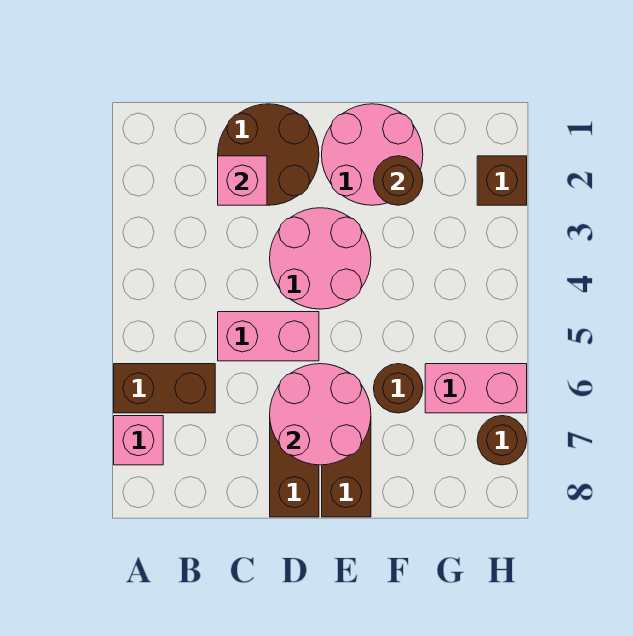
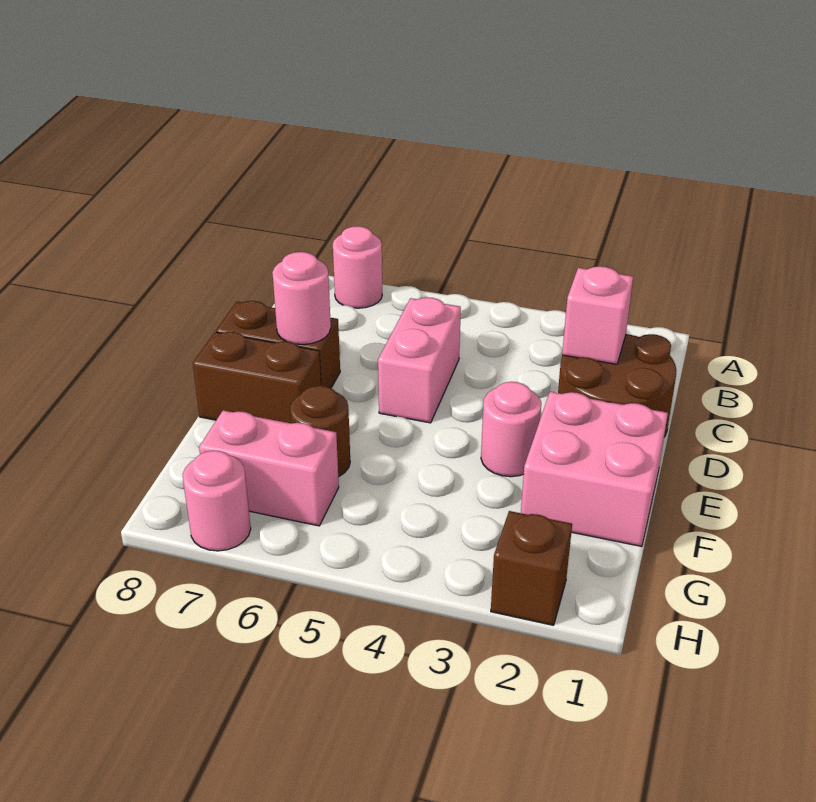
brown brick A6:B6 level 1 -> none
pink brick A7 level 1 -> pink round brick A7 level 1
pink round brick D3:E4 level 1 -> pink round brick E3 level 1
pink round brick D6:E7 level 2 -> pink round brick D7 level 2
pink round brick E1:F2 level 1 -> pink brick E1:F2 level 1
brown round brick F2 level 2 -> none
pink brick G6:H6 level 1 -> pink brick G6:G7 level 1
brown round brick H7 level 1 -> pink round brick H7 level 1

